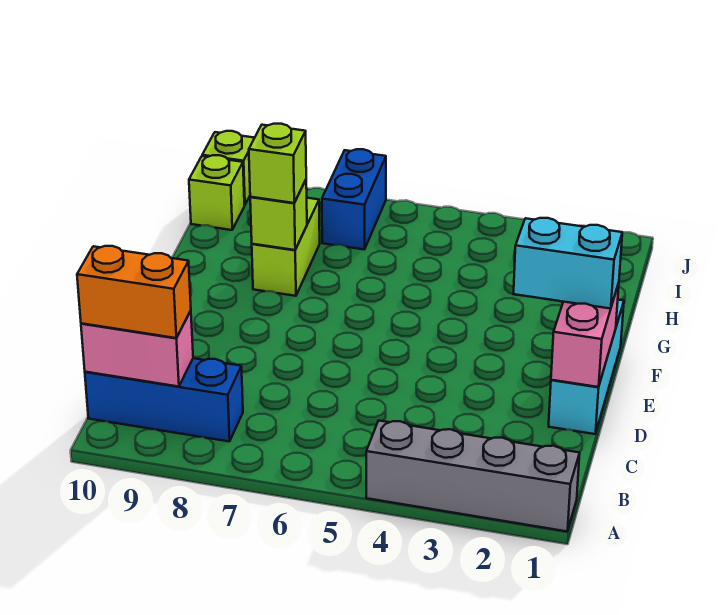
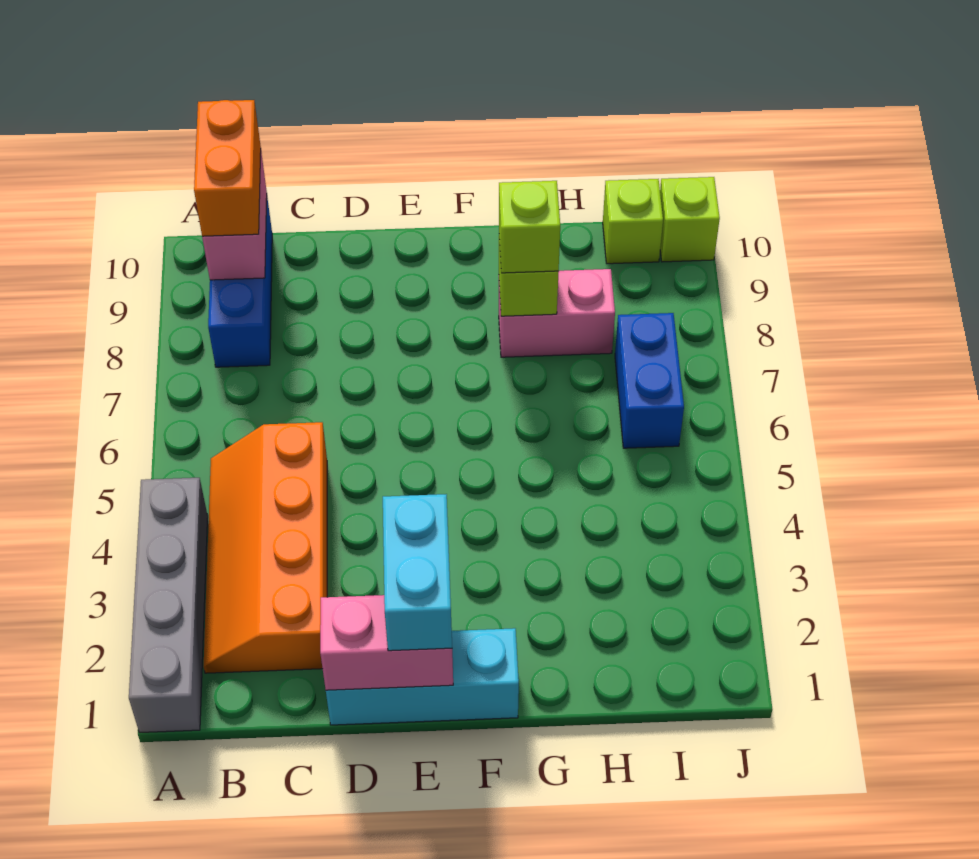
none -> orange slope B2:C5 level 1 top C
lime brick G8:H8 level 1 -> pink brick G8:H8 level 1
blue brick I7:J7 level 1 -> blue brick I6:I7 level 1

